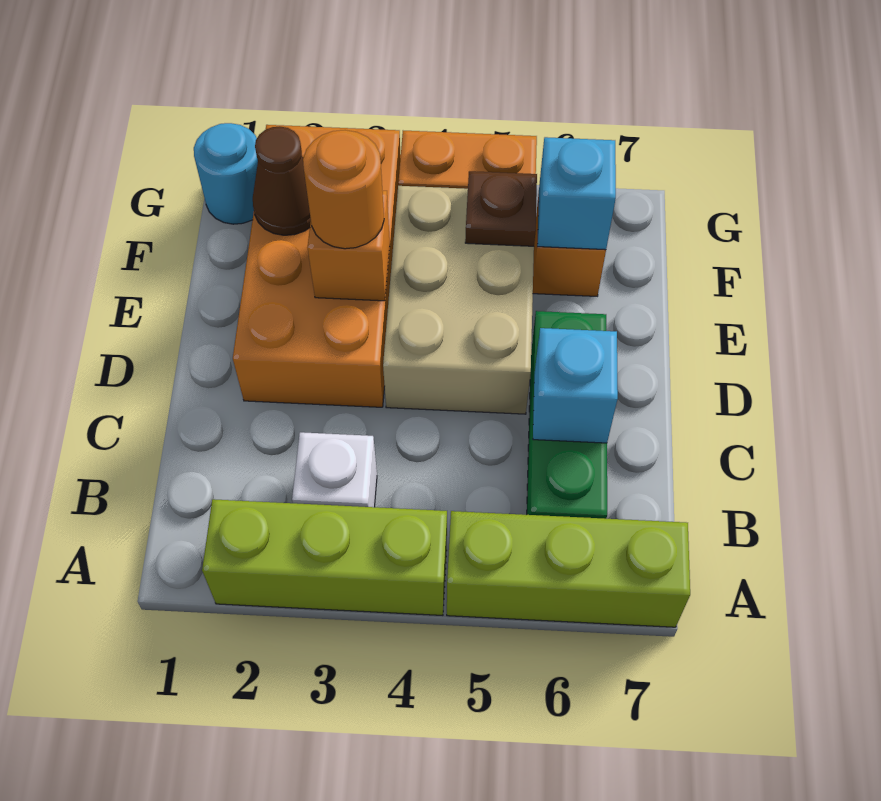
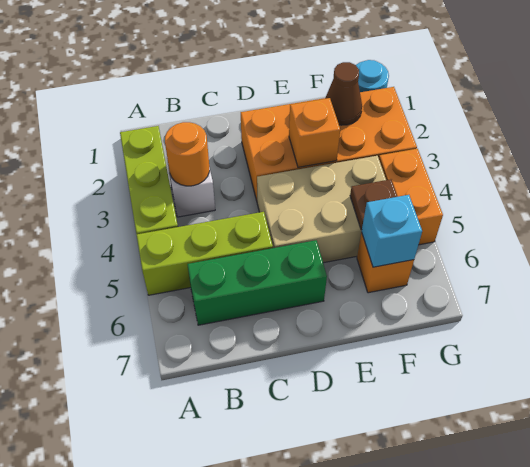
lime brick A5:A7 level 1 -> lime brick A5:C5 level 1
cyan brick C6 level 2 -> none
orange round brick E3 level 3 -> orange round brick B3 level 2

